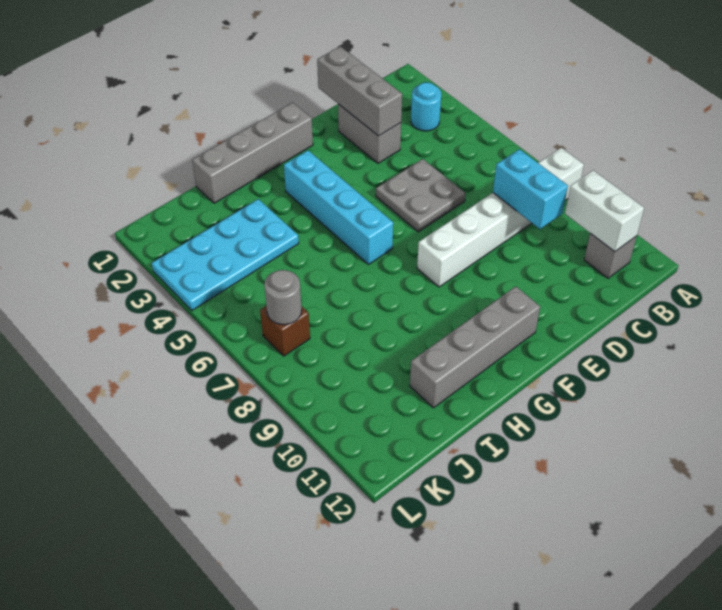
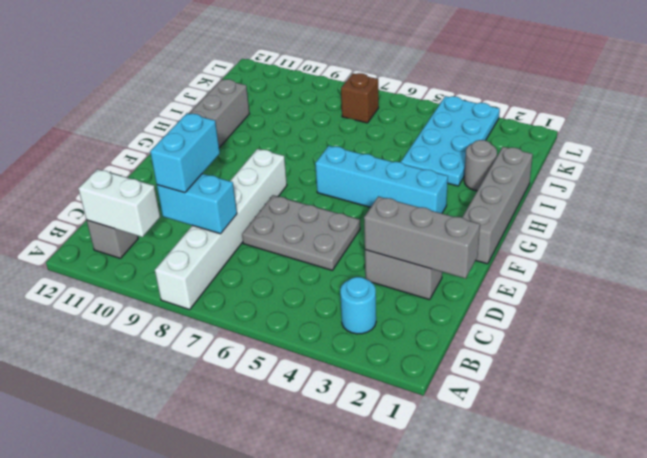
none -> cyan brick C9:D9 level 3
grey plate D5:E6 level 1 -> grey plate D5:E7 level 1
grey round brick K7 level 2 -> grey round brick I2 level 1

